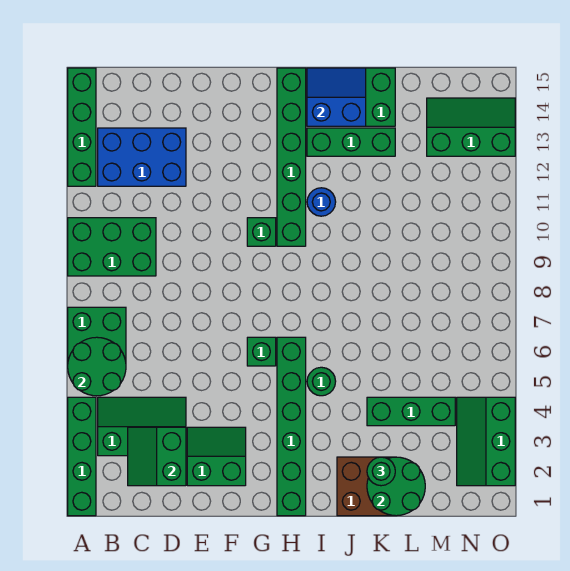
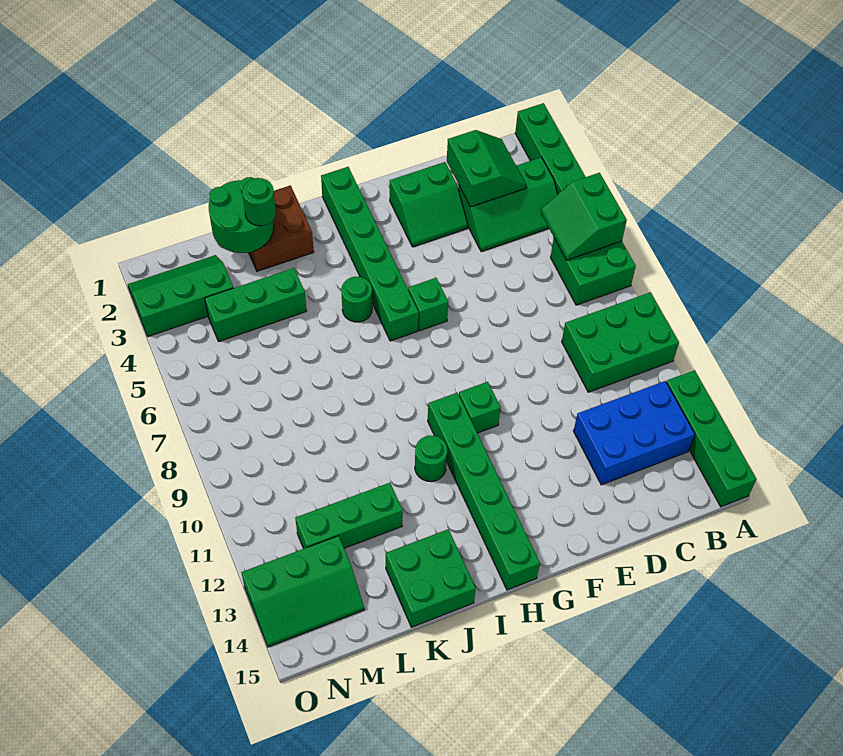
green round brick A5:B6 level 2 -> green slope A5:B6 level 2 top A
blue round brick I11 level 1 -> green round brick I11 level 1
green brick I13:K13 level 1 -> green brick K12:M12 level 1
blue slope I14:J15 level 2 top 14 -> none
green slope N2:O4 level 1 top O -> green slope M2:O3 level 1 top 3

